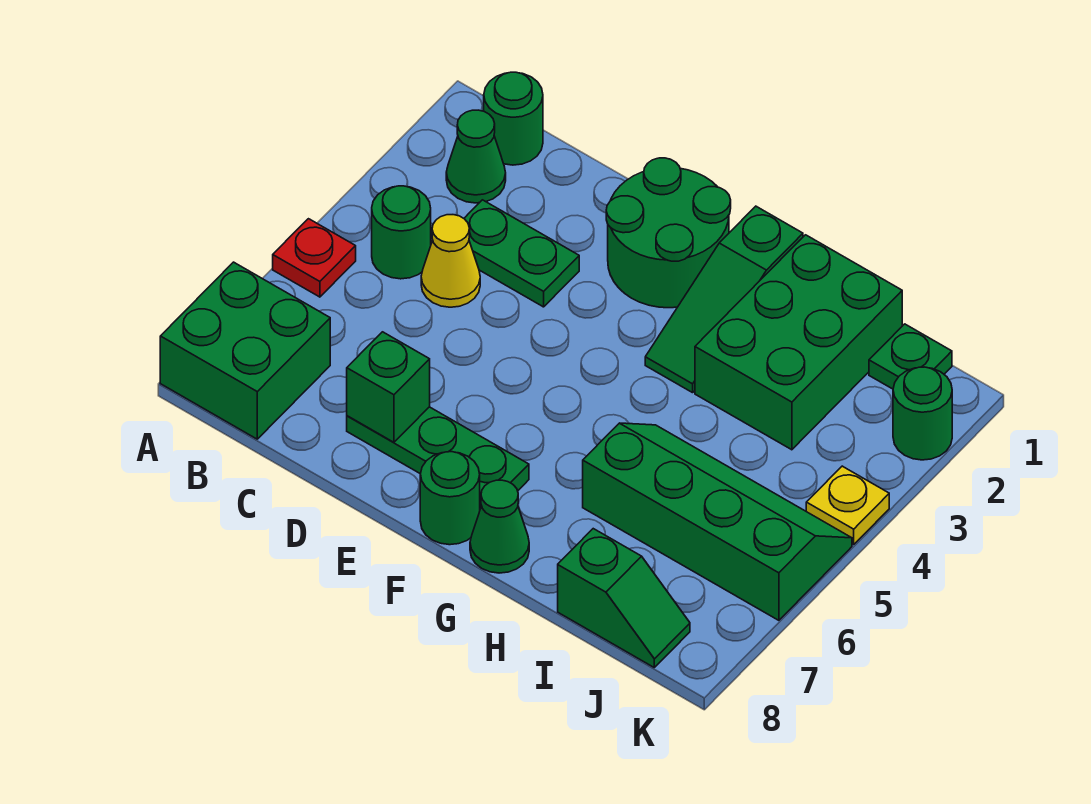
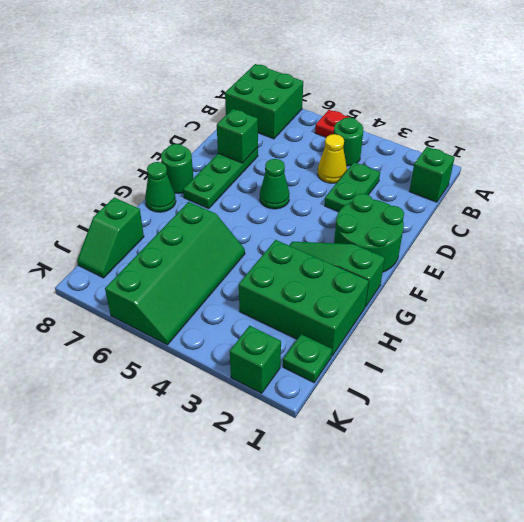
green round brick B1 level 1 -> green brick B1 level 1
green cone B2 level 1 -> green cone E5 level 1
green round brick K2 level 1 -> green brick K2 level 1
yellow plate K4 level 1 -> none

